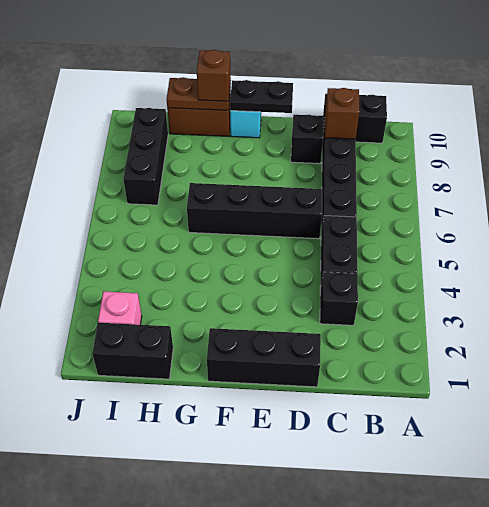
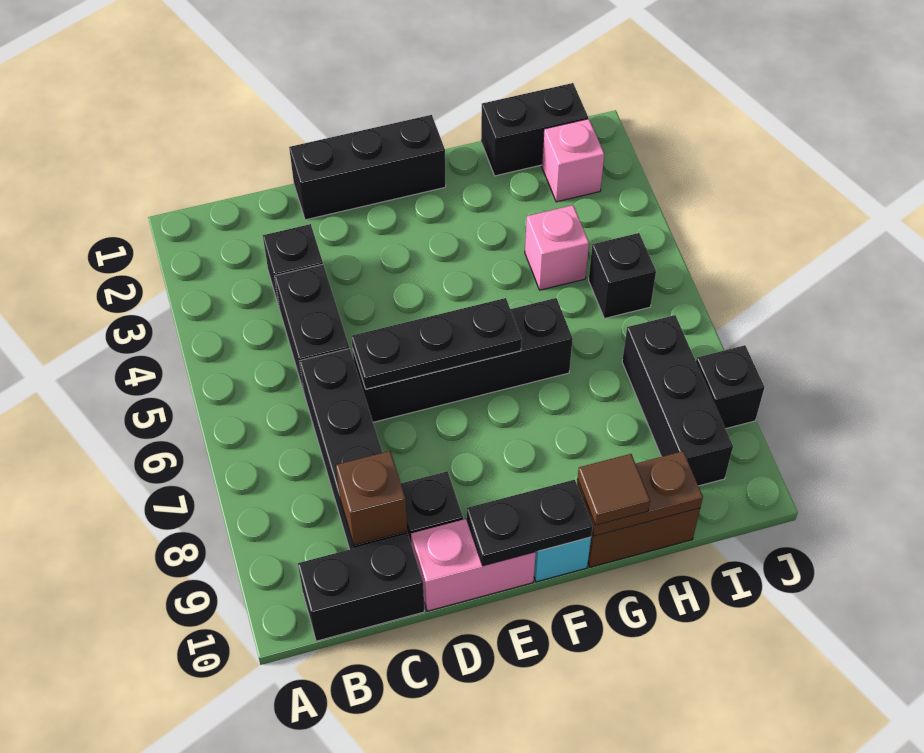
none -> black plate D6:F6 level 2
none -> pink brick D10:E10 level 1
brown brick G10 level 3 -> brown tile G10 level 3
none -> pink brick H4 level 1
none -> black brick I5 level 1
none -> black brick J8 level 1

